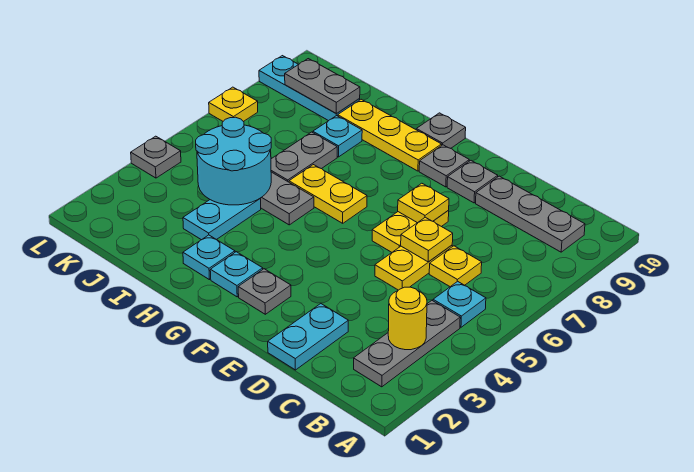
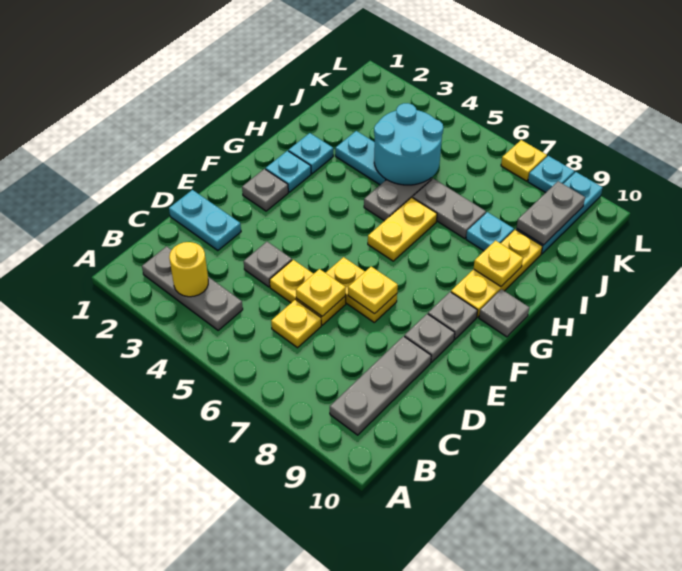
cyan plate B5 level 1 -> cyan plate L8 level 1
none -> yellow plate H9 level 2
grey plate L4 level 1 -> grey plate D4 level 1

